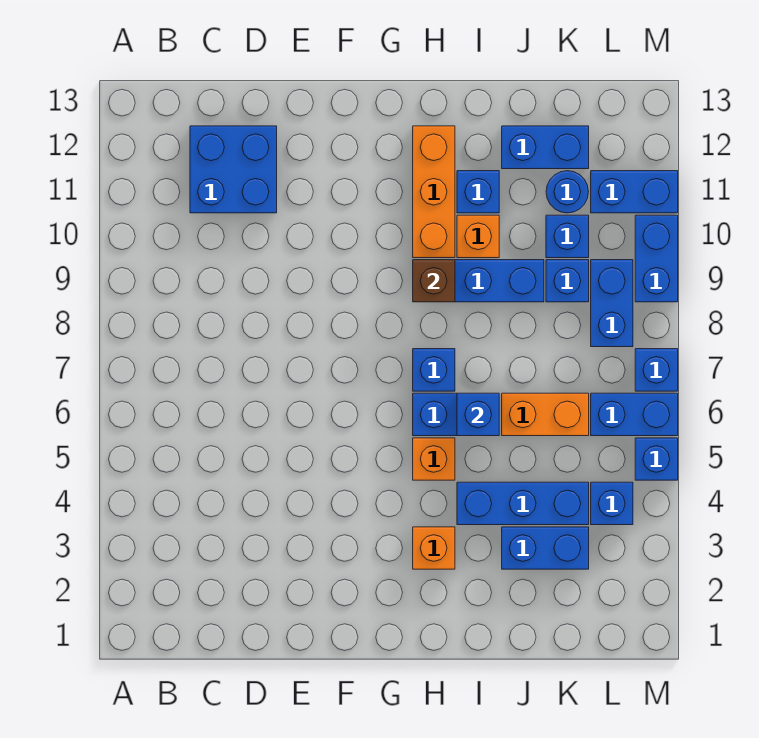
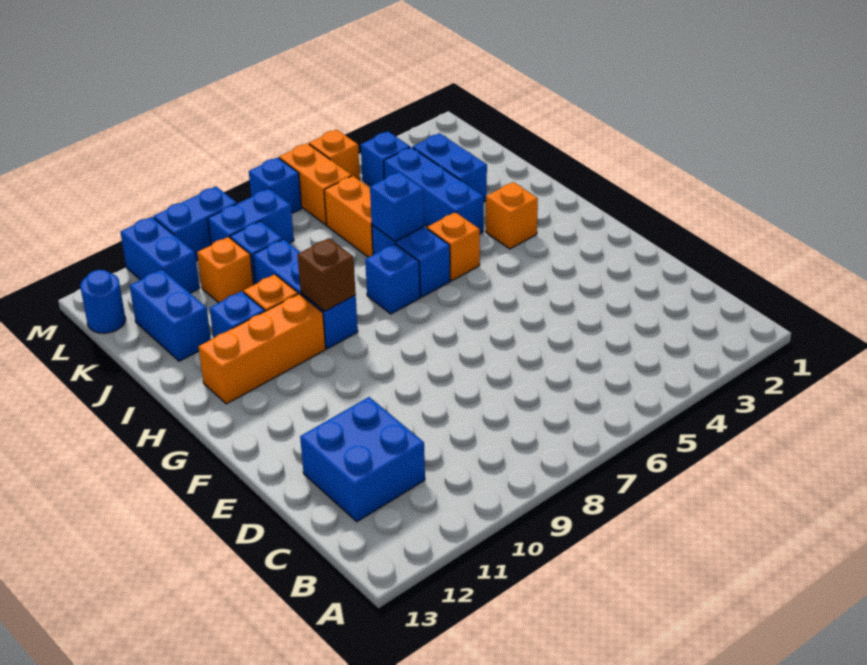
blue brick K10 level 1 -> orange brick K10 level 1
blue round brick K11 level 1 -> blue round brick L13 level 1
blue brick L6:M6 level 1 -> orange brick L6:M6 level 1
blue brick M5 level 1 -> orange brick M5 level 1

